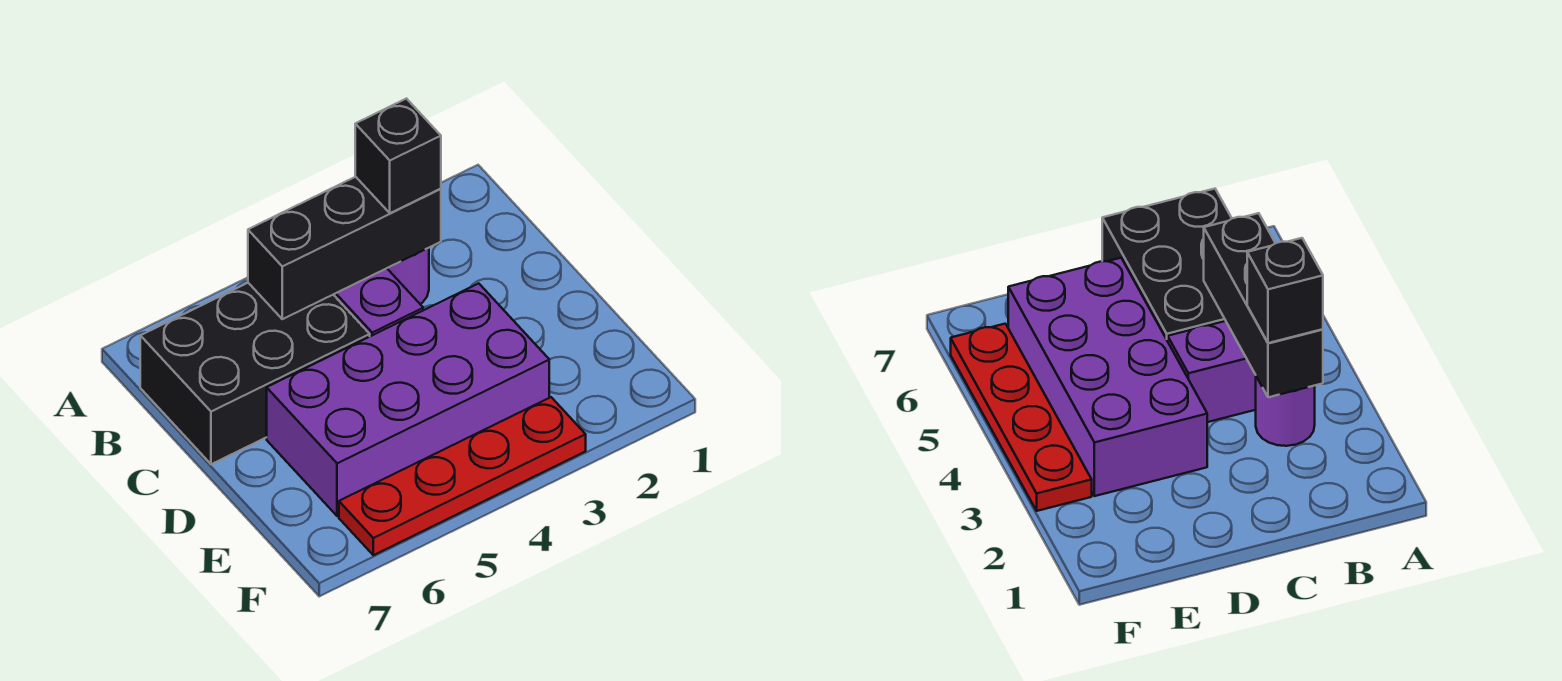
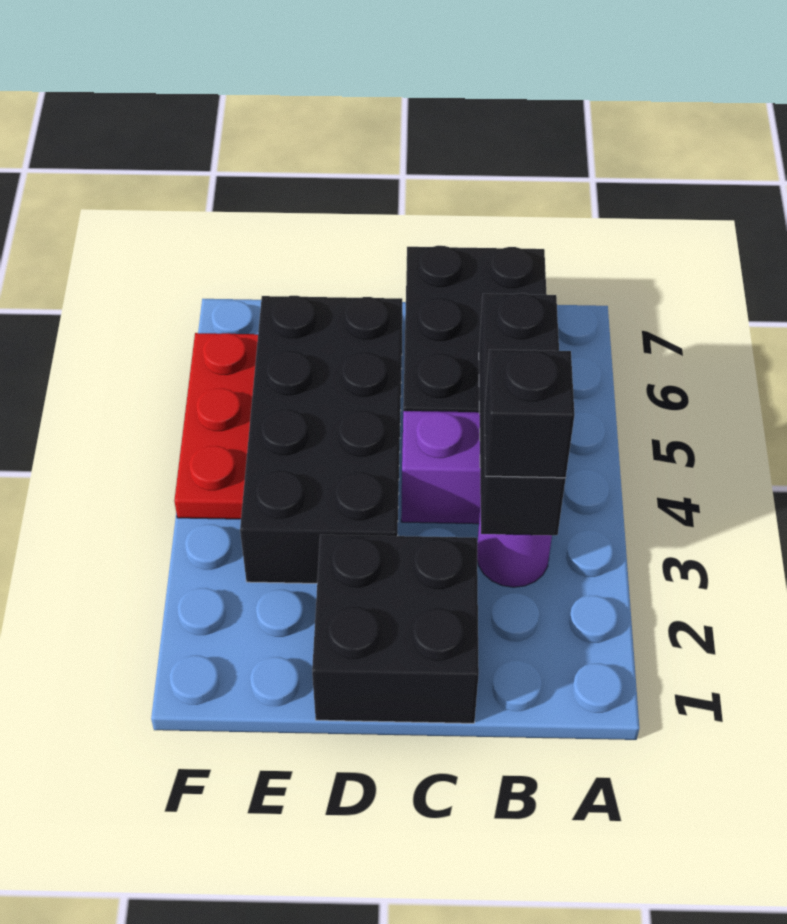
none -> black brick C1:D2 level 1
purple brick D3:E6 level 1 -> black brick D3:E6 level 1
red plate F3:F6 level 1 -> red plate F4:F6 level 1

